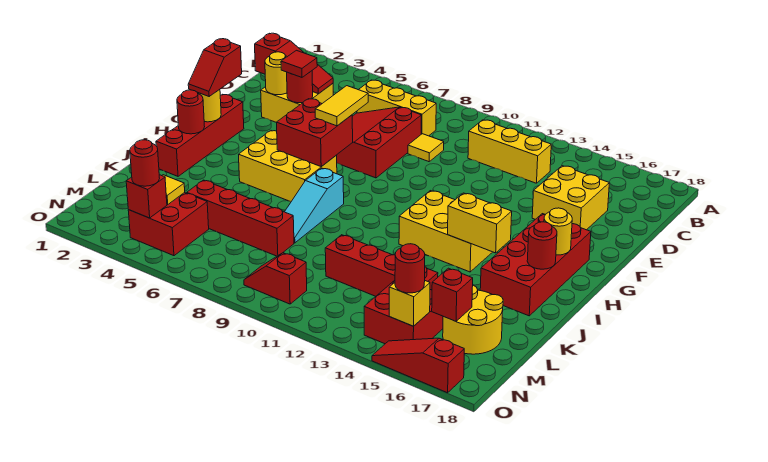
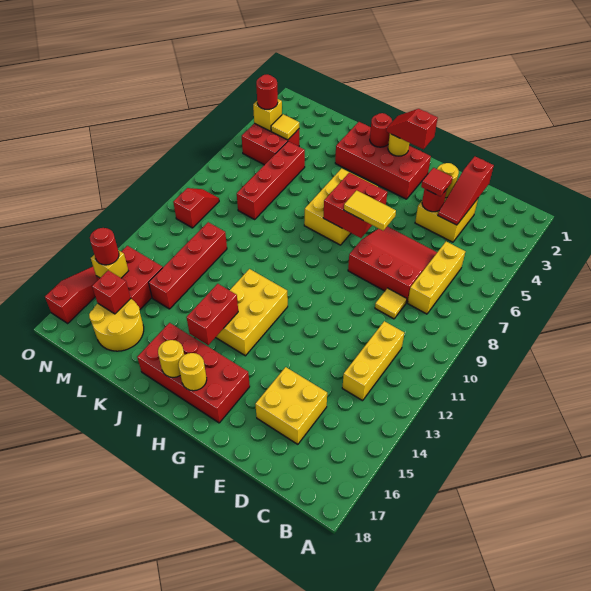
red brick G2:J2 level 1 -> red brick G2:J3 level 1
cyan slope I8:K8 level 1 top I -> none
yellow brick I14:I15 level 2 -> red brick I14:I15 level 2
red round brick I17 level 2 -> yellow round brick I17 level 2
red brick N4 level 2 -> yellow brick N4 level 2

